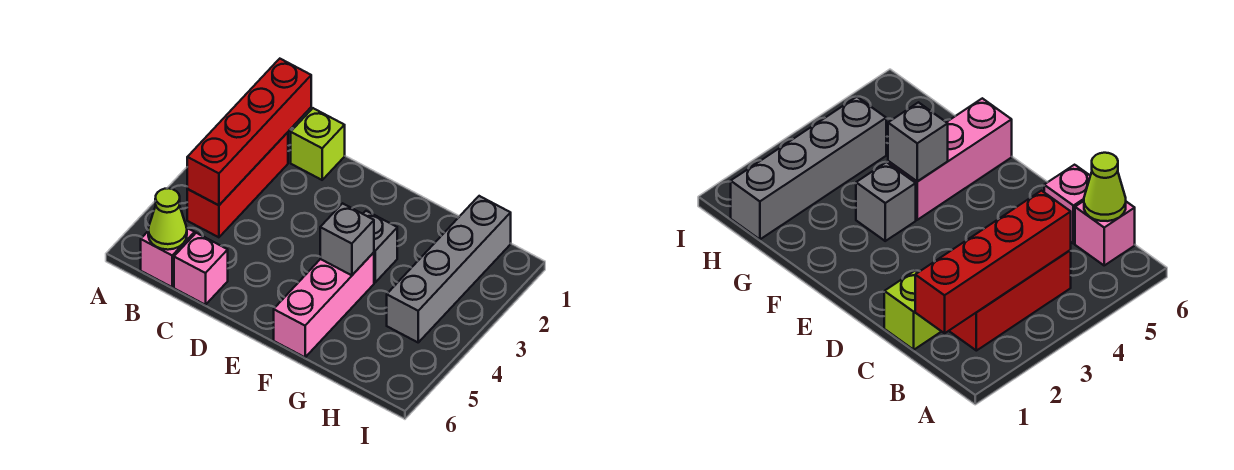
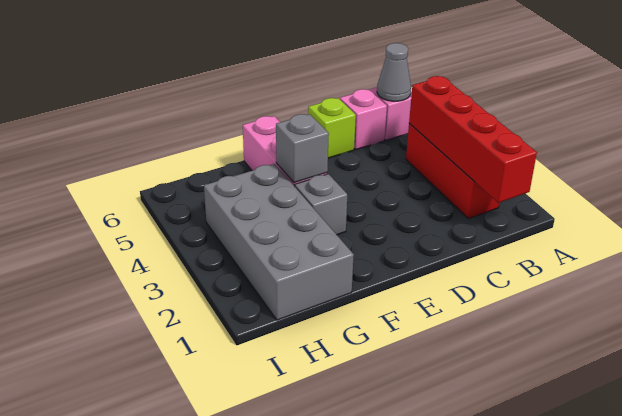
lime cone B6 level 2 -> grey cone B6 level 2
lime brick C1 level 1 -> lime brick D6 level 1
grey brick H1:H4 level 1 -> grey brick G1:H4 level 1

